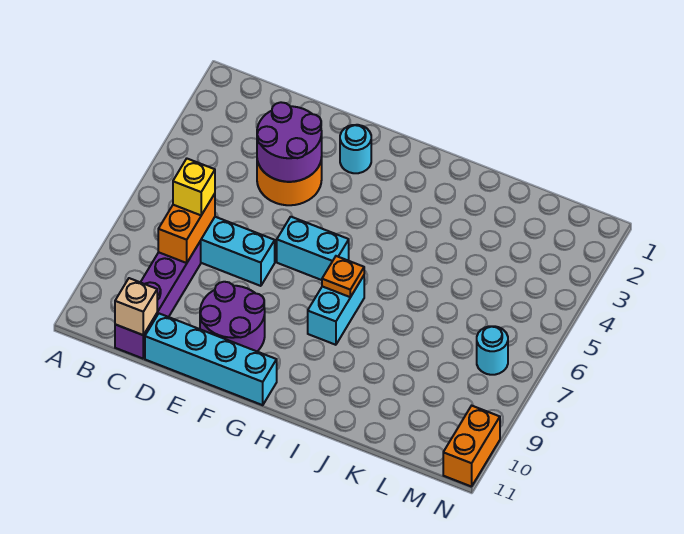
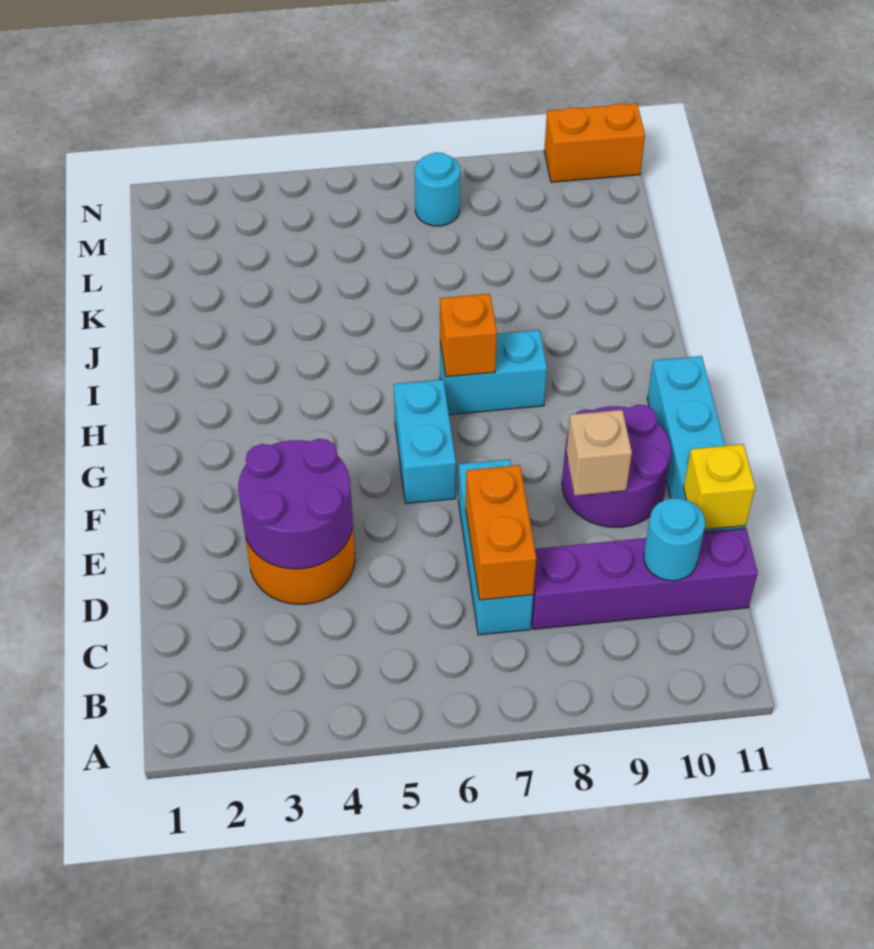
orange brick C7:C8 level 2 -> orange brick C7:D7 level 2
yellow brick C7 level 3 -> yellow brick D11 level 2
tan brick C11 level 2 -> tan brick E9 level 2
cyan round brick F2 level 1 -> cyan round brick C10 level 2
orange plate H7 level 2 -> orange brick H7 level 2

